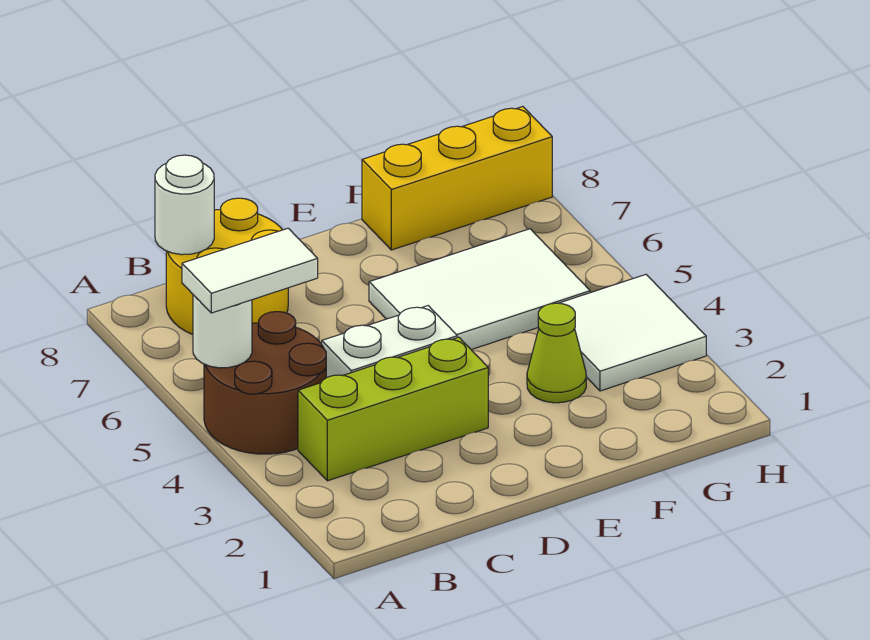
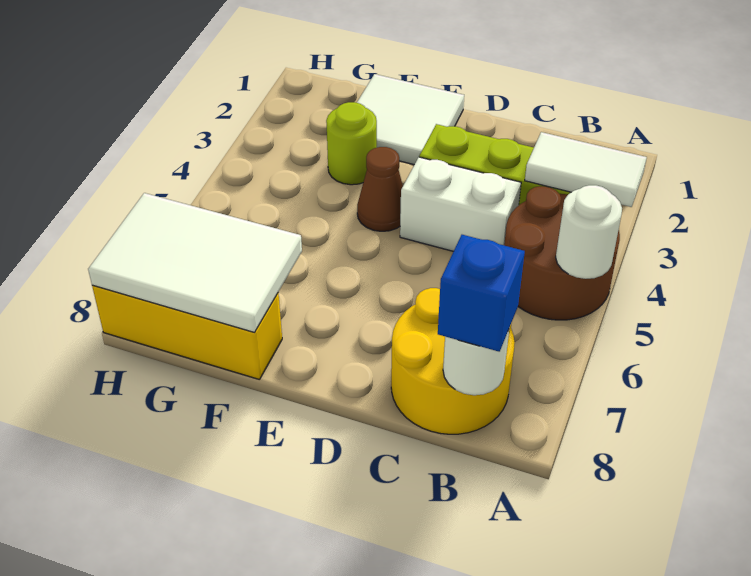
white tile A5:B5 level 3 -> white tile A3:B3 level 2
none -> blue brick B8 level 3
none -> brown cone E4 level 1
white tile E5:G6 level 1 -> white tile F7:H8 level 2
lime cone F3 level 1 -> lime round brick F3 level 1
white tile G3:H4 level 1 -> white tile E1:F2 level 1

